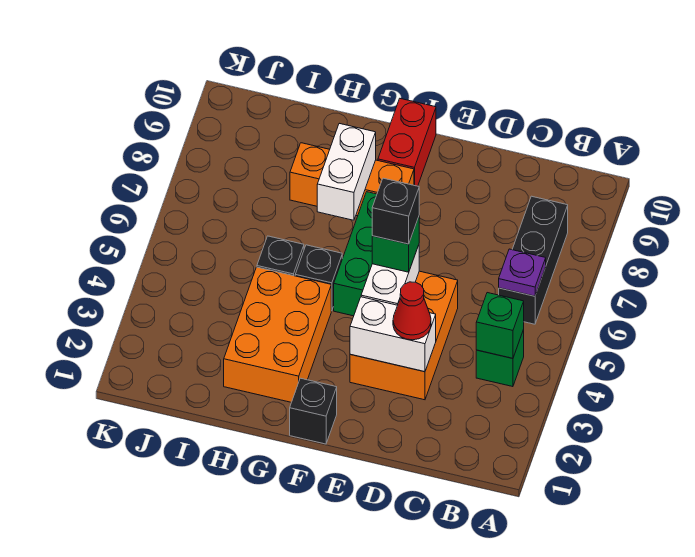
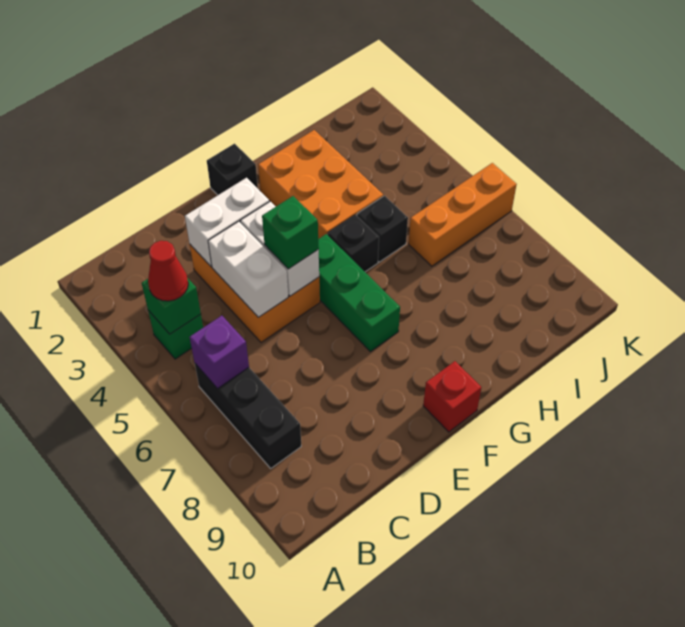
purple plate B6 level 2 -> purple brick B6 level 2
red cone D3 level 3 -> red cone B4 level 3
black brick E5 level 4 -> none
orange brick F8:H8 level 1 -> orange brick I6:K6 level 1
red brick F9:F10 level 1 -> red brick F10 level 1
white brick G7:G8 level 2 -> white brick D4:D5 level 2

